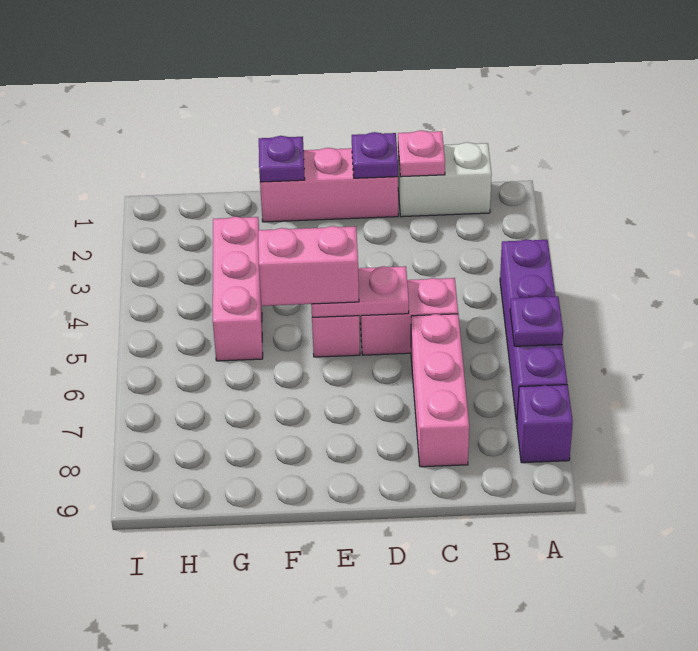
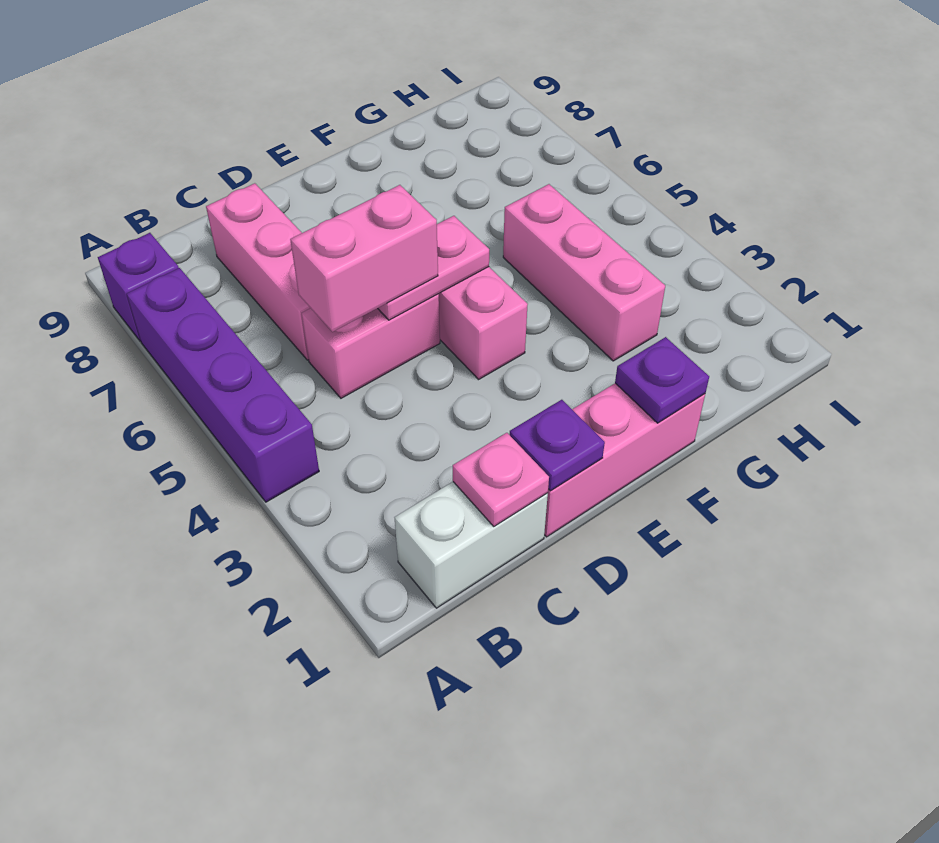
purple plate A6 level 2 -> none
pink brick E5:F5 level 3 -> pink brick C5:D5 level 3

